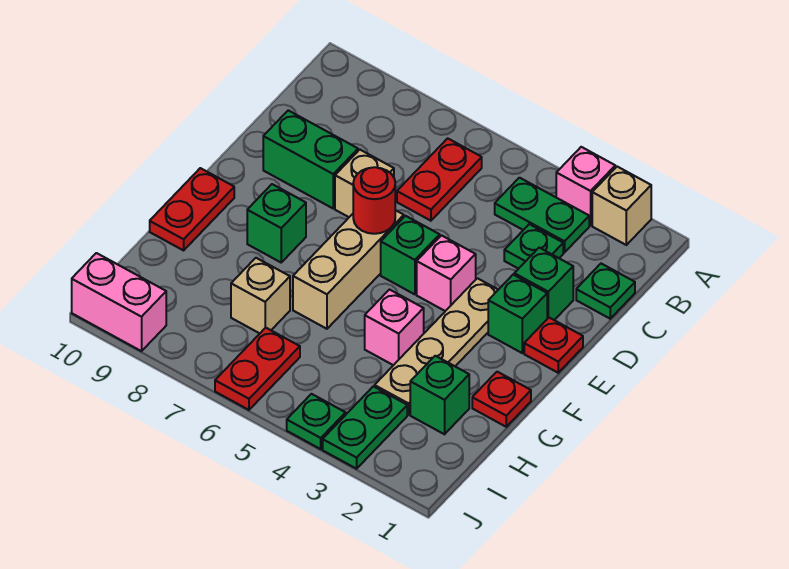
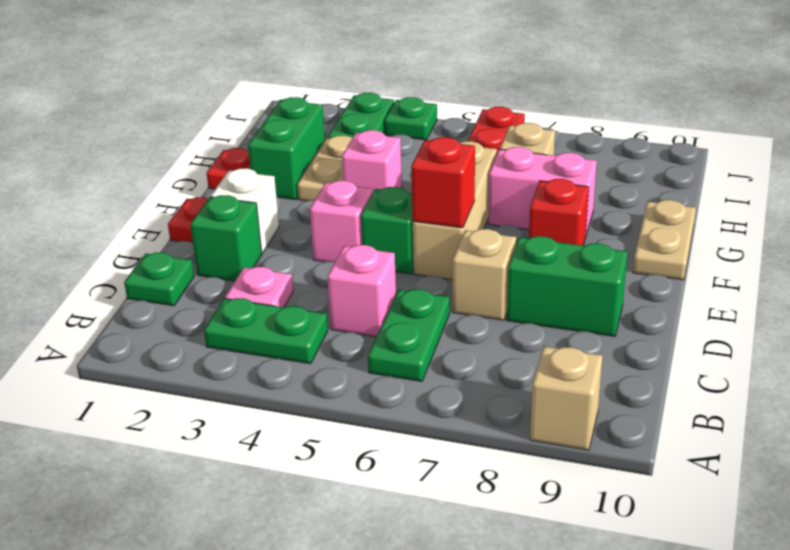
tan brick A2 level 1 -> tan brick A9 level 1
pink brick A3 level 1 -> pink brick C5 level 1
red plate B6:C6 level 1 -> green plate B6:C6 level 1
green plate C3 level 1 -> pink plate C3 level 1
green brick E2 level 1 -> white brick E2 level 1
tan plate E3:H3 level 1 -> tan plate G3:H3 level 1
red round brick E6 level 2 -> red brick E6 level 2
green brick F8 level 1 -> red brick F8 level 1
red plate F10:G10 level 1 -> tan plate F10:G10 level 1
green brick H2 level 1 -> green brick G2:H2 level 1
pink brick J9:J10 level 1 -> pink brick G7:G8 level 1

